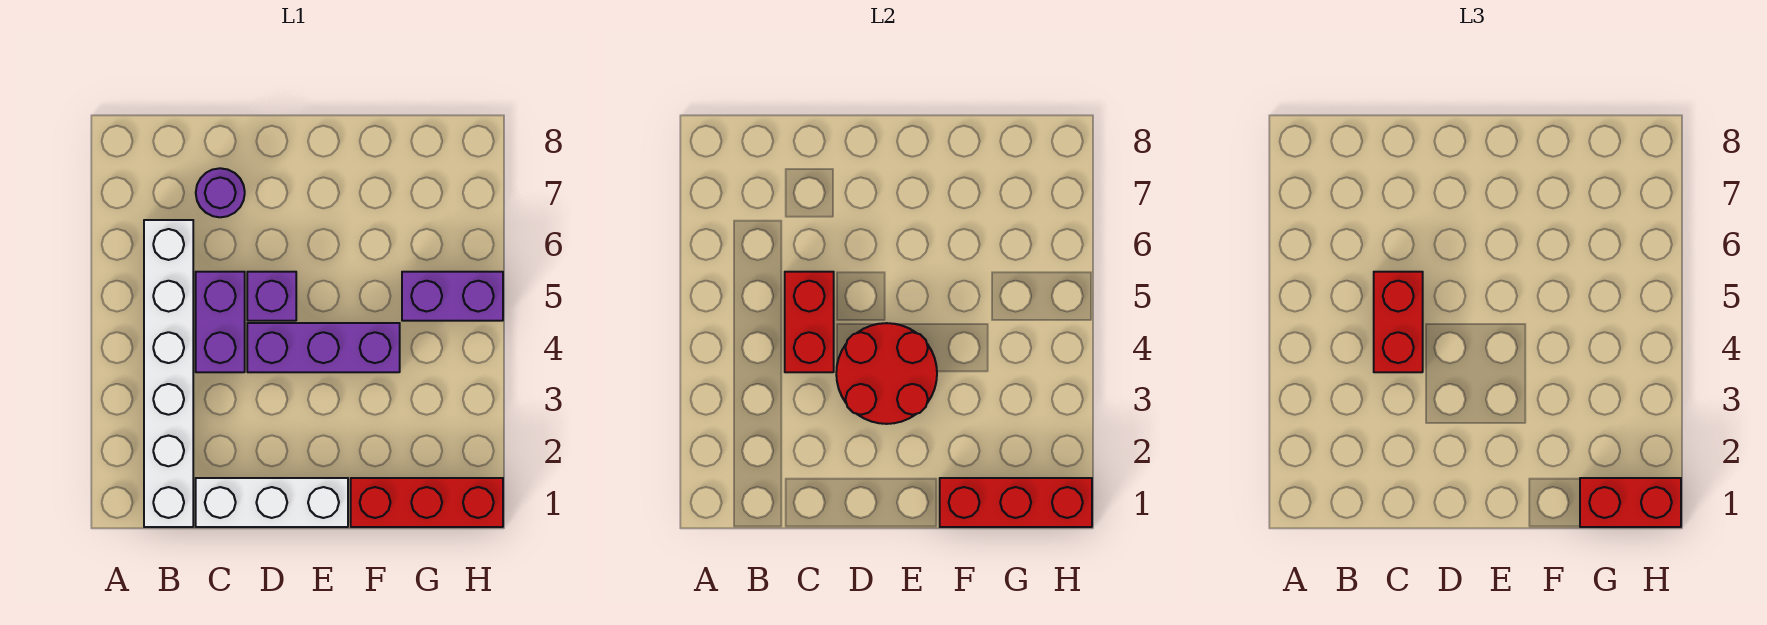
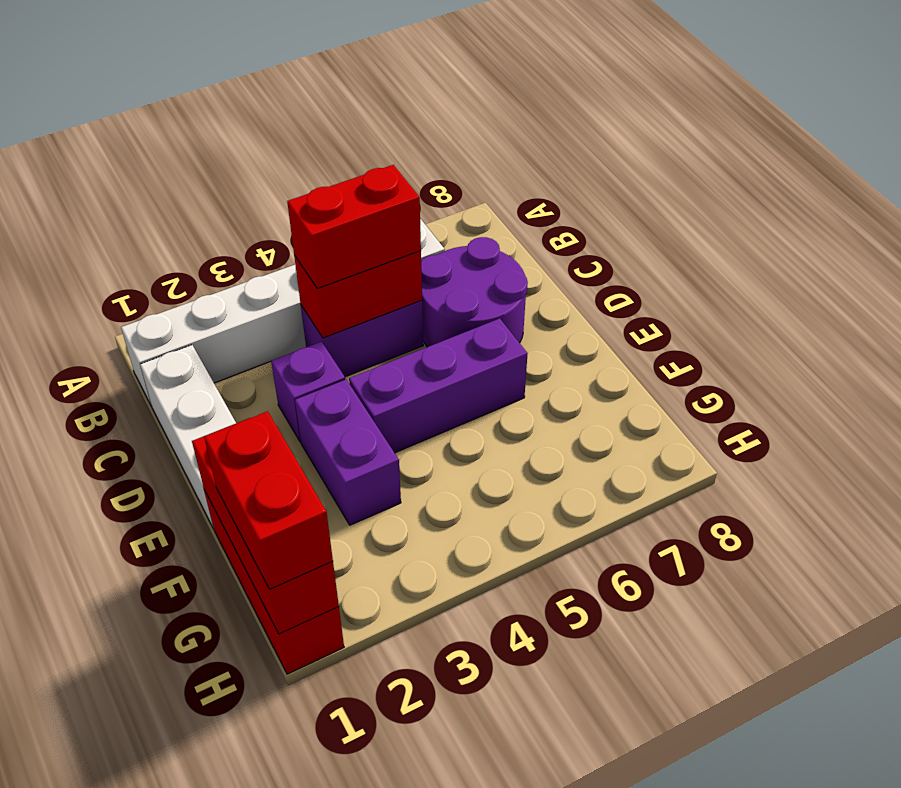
purple round brick C7 level 1 -> purple round brick C6:D7 level 1
red round brick D3:E4 level 2 -> none
purple brick D4:F4 level 1 -> purple brick E4:E6 level 1
purple brick D5 level 1 -> purple brick D3 level 1
purple brick G5:H5 level 1 -> purple brick E3:F3 level 1

